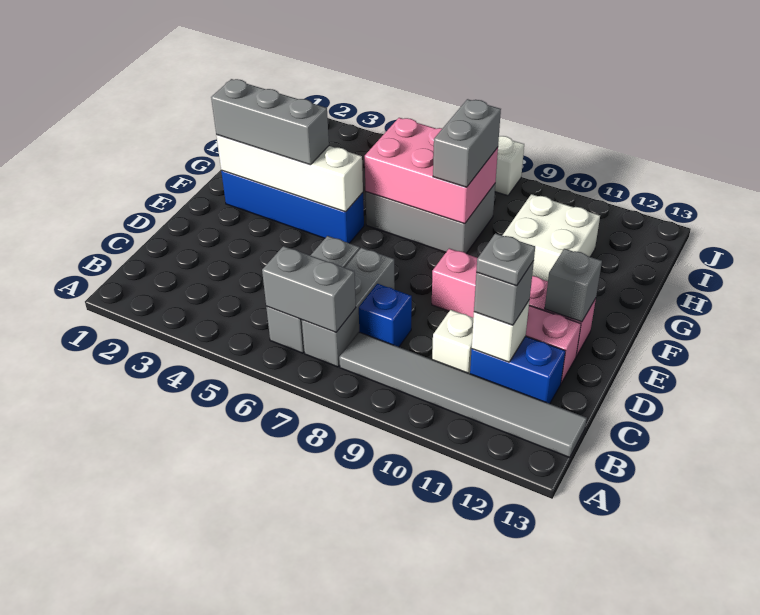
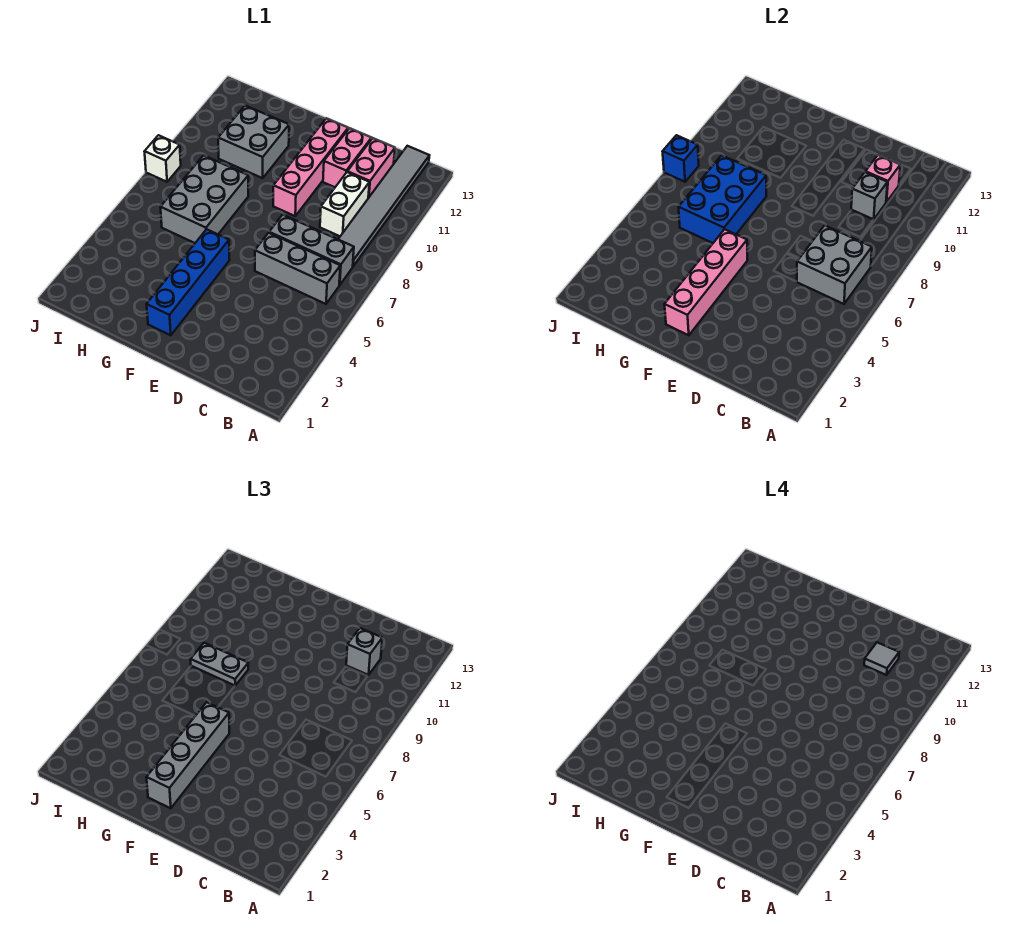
grey brick B6:B7 level 2 -> grey brick B6:C7 level 2
blue brick C8 level 1 -> blue brick J8 level 2
white brick C10 level 1 -> white brick C9:C10 level 1
blue brick C11:C12 level 1 -> pink brick C11:C12 level 1
white brick C11 level 2 -> pink brick C11 level 2
grey plate C11 level 4 -> grey tile C11 level 4
grey brick E12 level 2 -> grey brick C10 level 2
white brick F2:F5 level 2 -> pink brick F2:F5 level 2
grey brick F2:F4 level 3 -> grey brick F2:F5 level 3
pink brick G6:H8 level 2 -> blue brick G6:H8 level 2
grey brick G8:H8 level 3 -> grey plate G8:H8 level 3
white brick G10:H11 level 1 -> grey brick G10:H11 level 1

